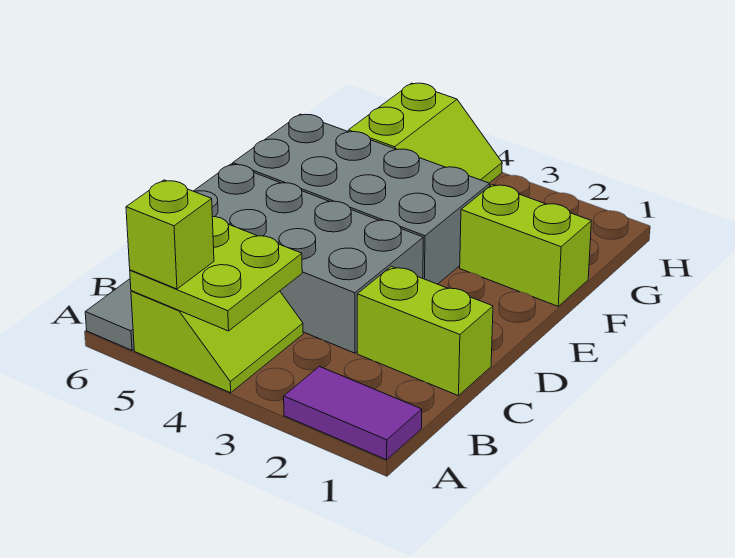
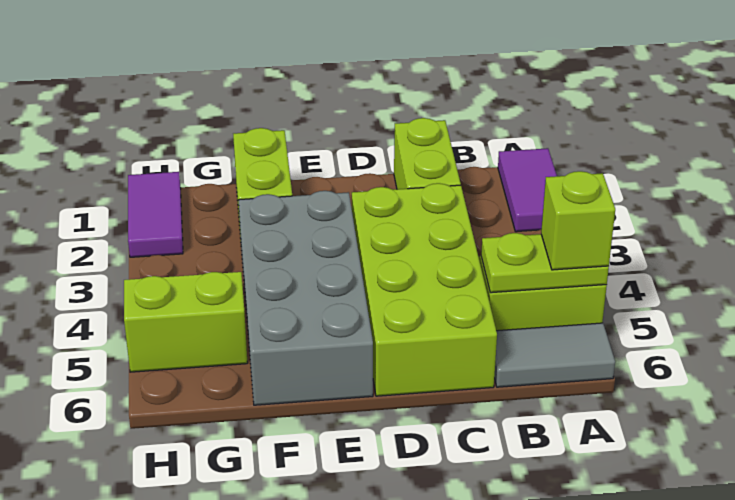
lime plate A4:B5 level 2 -> lime plate A5:B5 level 2
grey brick C3:D6 level 1 -> lime brick C3:D6 level 1
none -> purple tile H1:H2 level 1

